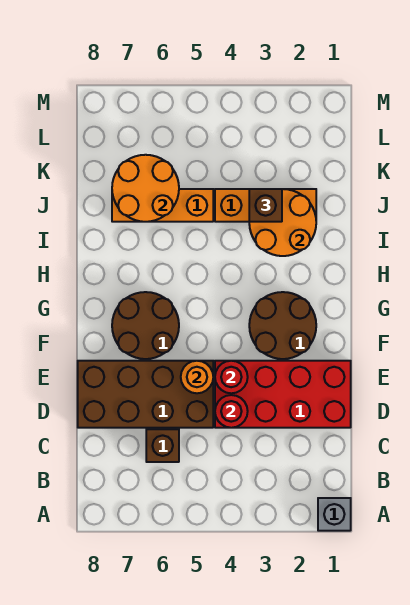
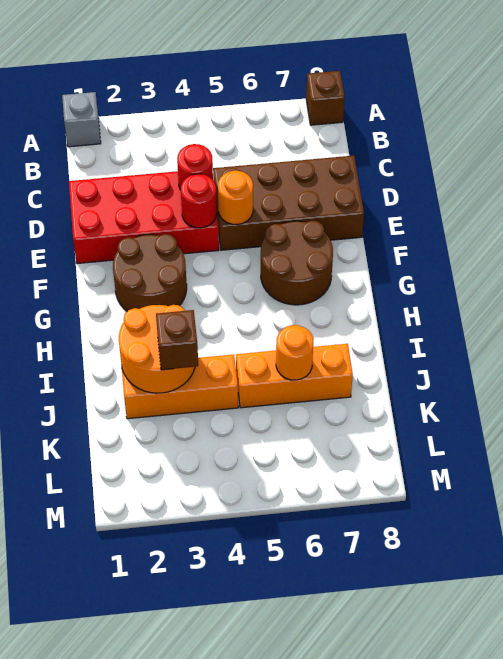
brown brick C6 level 1 -> brown brick A8 level 1
orange round brick J6:K7 level 2 -> orange round brick J6 level 2

